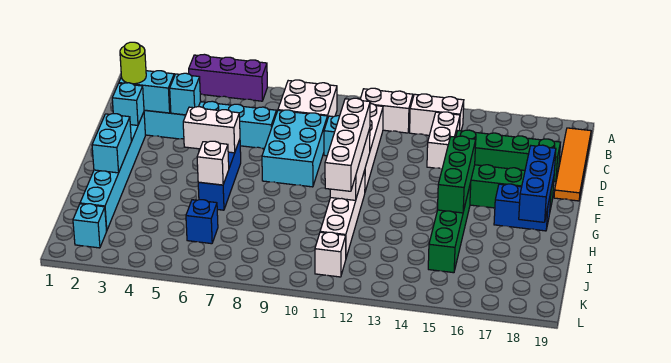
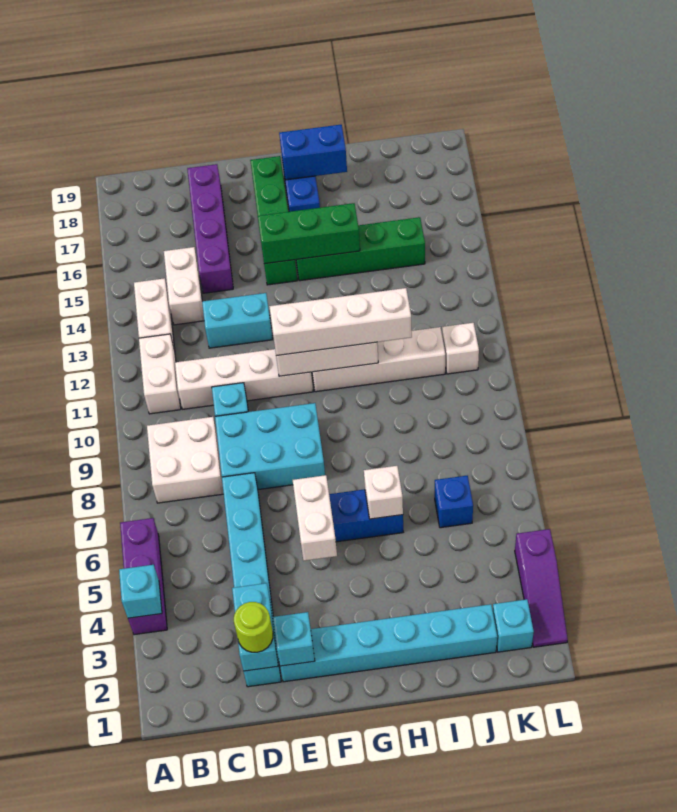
orange tile B19:E19 level 1 -> none
white brick C14:D14 level 1 -> white brick C14:C15 level 1
cyan brick D4 level 2 -> cyan brick A4 level 2
green brick D15:D18 level 1 -> purple brick D15:D18 level 1
blue brick F18:H18 level 2 -> blue brick G18:H18 level 2
cyan brick G2:H2 level 2 -> cyan brick D13:E13 level 1
none -> purple slope L2:L4 level 1 top 4

